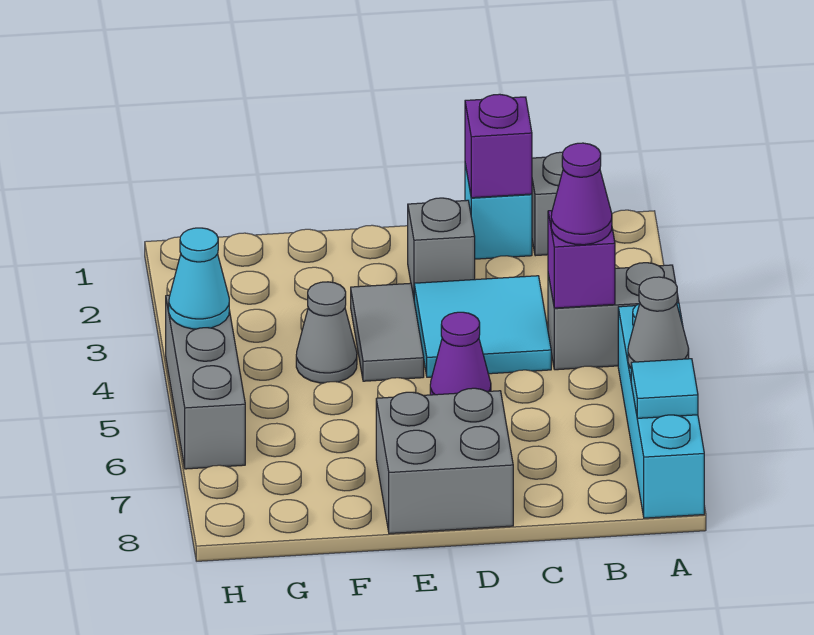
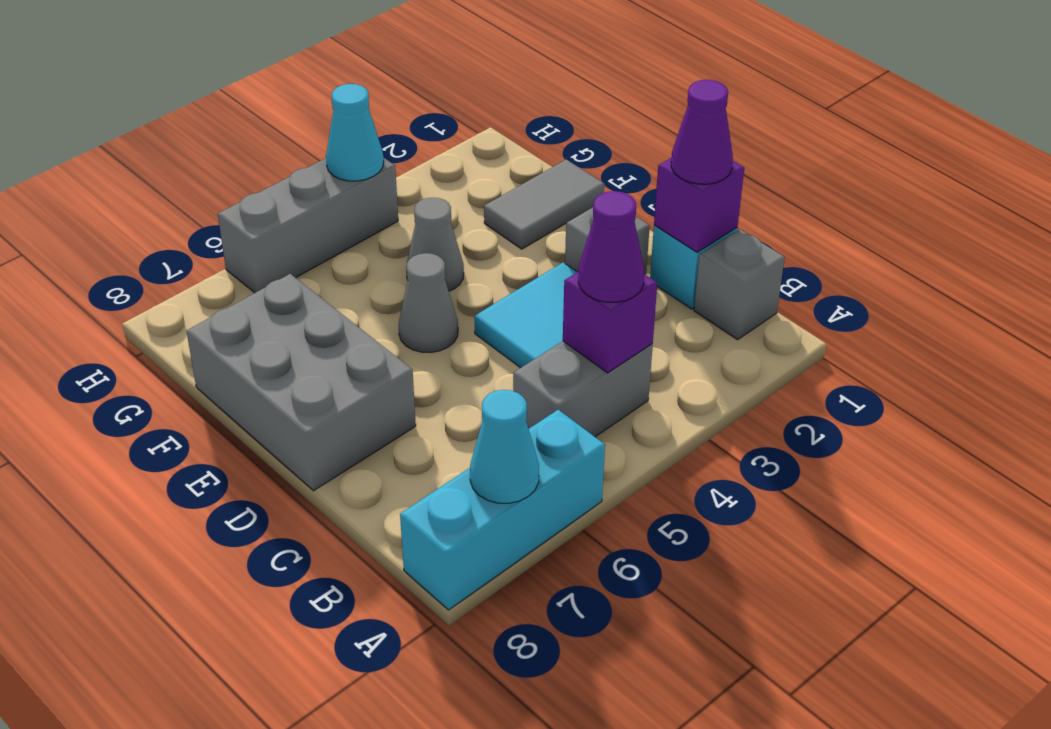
grey brick A4:B4 level 1 -> grey brick B4:B5 level 1
cyan brick A5:A8 level 1 -> cyan brick A6:A8 level 1
grey cone A6 level 2 -> grey cone E5 level 1
cyan tile A7 level 2 -> cyan cone A7 level 2
purple cone D5 level 1 -> purple cone C1 level 3
grey brick D7:E8 level 1 -> grey brick D7:F8 level 1
grey tile E3:E4 level 1 -> grey tile F1:F2 level 1

